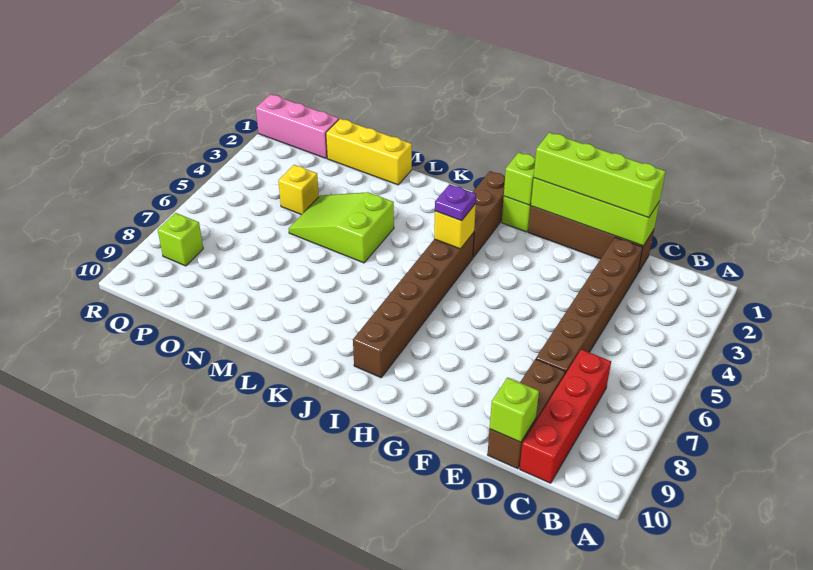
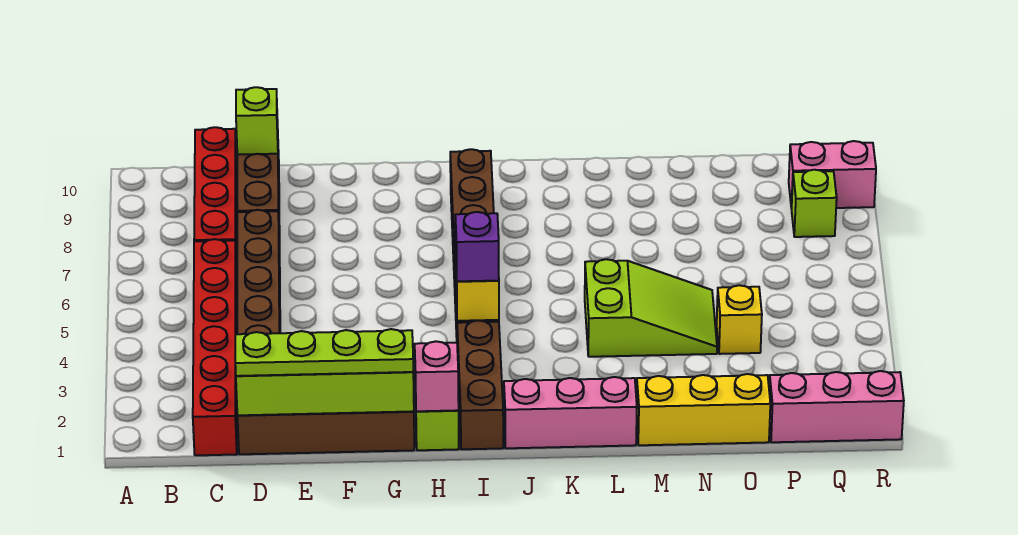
none -> red brick C1:C6 level 1
lime brick D1:G1 level 3 -> lime plate D1:G1 level 3
lime brick H1 level 2 -> pink brick H1 level 2
purple plate I4 level 3 -> purple brick I4 level 3
none -> pink brick J1:L1 level 1
none -> pink brick Q9:R9 level 1

